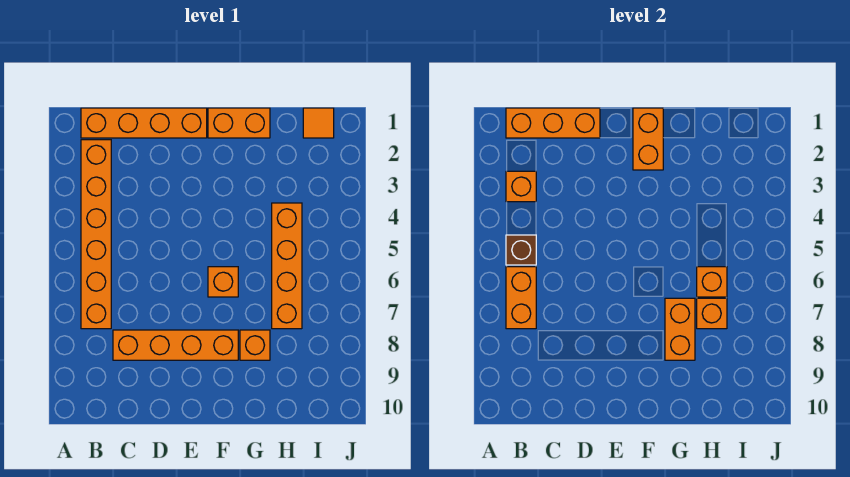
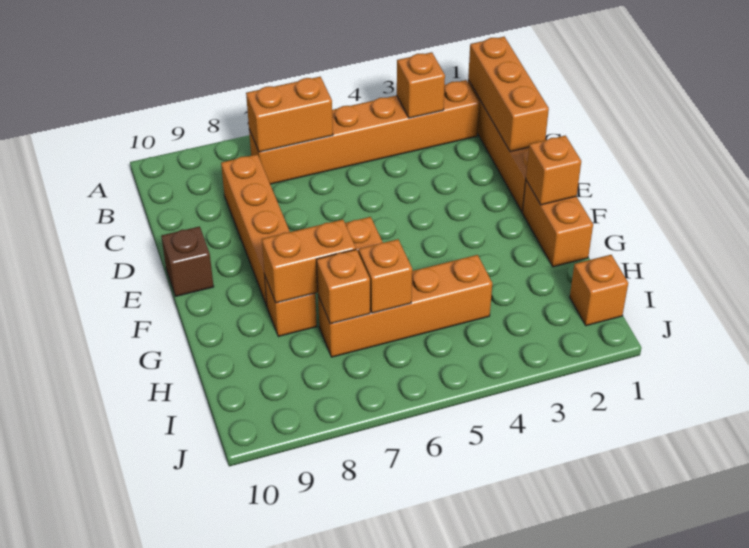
brown brick B5 level 2 -> brown brick E10 level 1
orange brick F1:F2 level 2 -> orange brick F1 level 2
orange tile I1 level 1 -> orange brick I1 level 1

